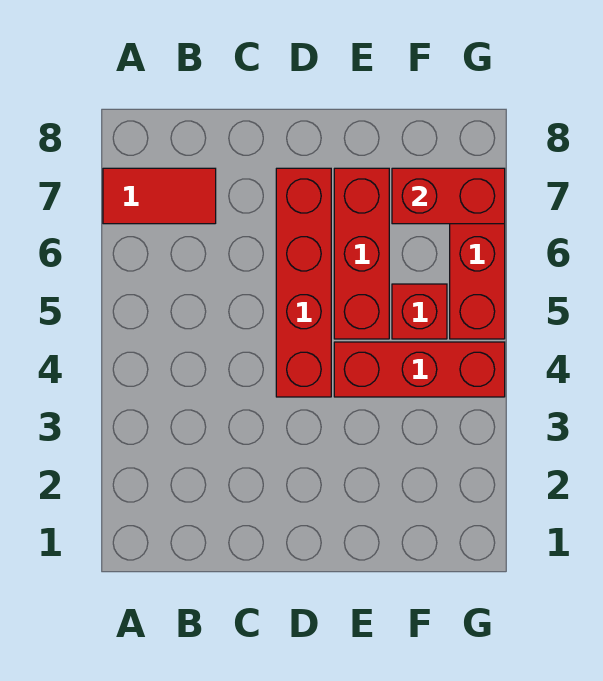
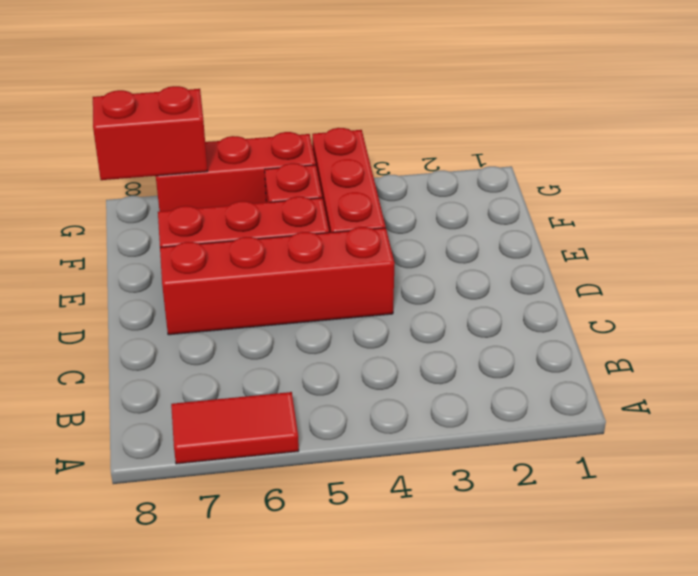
red tile A7:B7 level 1 -> red tile A6:A7 level 1
red brick F7:G7 level 2 -> red brick G7:G8 level 2

